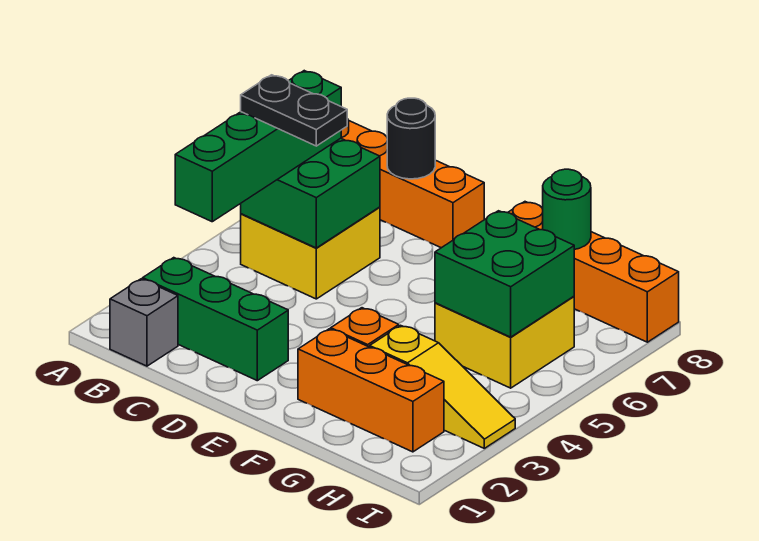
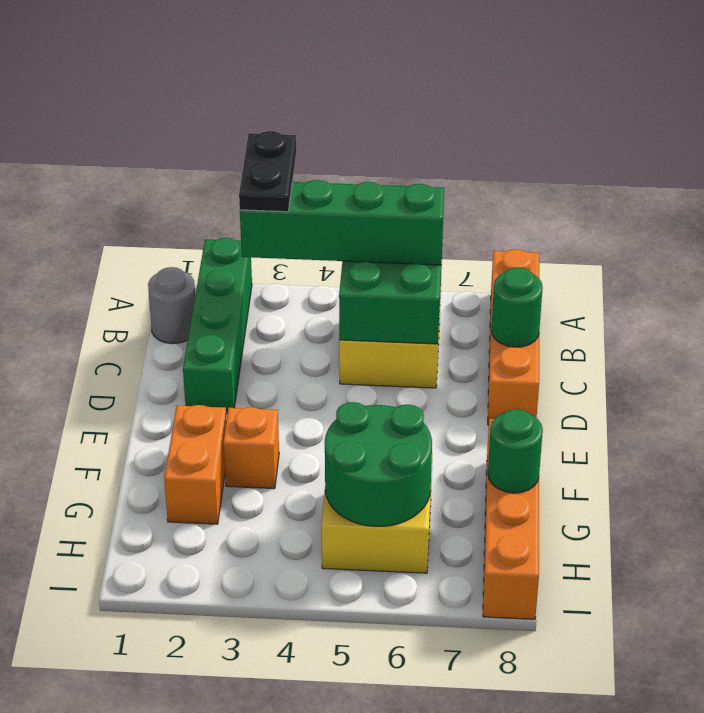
grey brick B1 level 1 -> grey round brick B1 level 1
green brick B2:D2 level 1 -> green brick A2:D2 level 1
black plate B5:C5 level 4 -> black plate A3:B3 level 4
black round brick C8 level 2 -> green round brick C8 level 2
orange brick F2:H2 level 1 -> orange brick F2:G2 level 1
yellow slope G3:I3 level 1 top G -> none
green brick G5:H6 level 2 -> green round brick G5:H6 level 2

